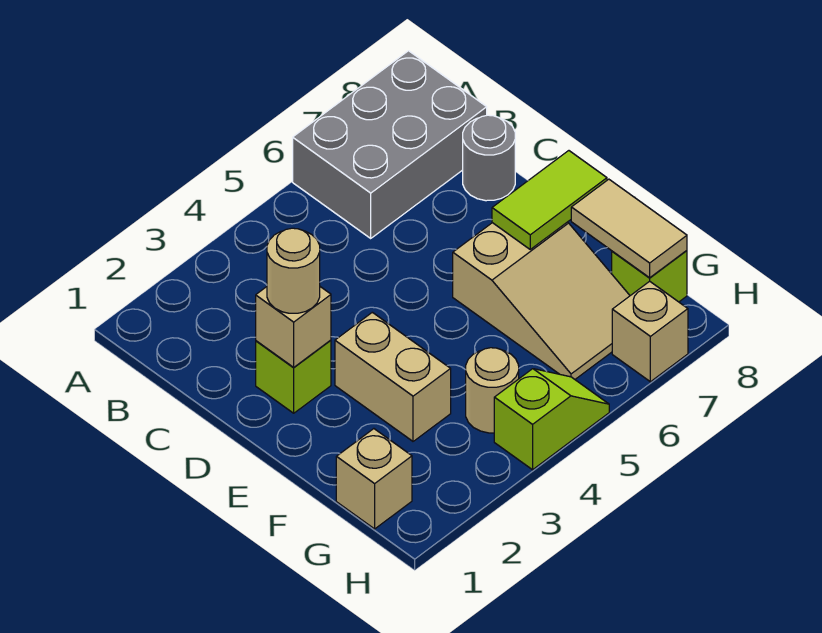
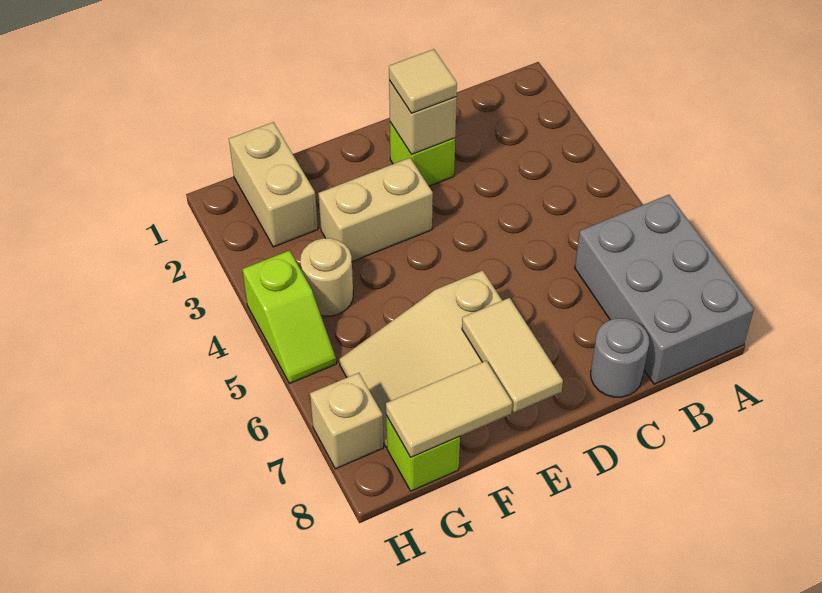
tan round brick D2 level 3 -> tan tile D2 level 3
lime tile E7:E8 level 2 -> tan tile E7:E8 level 2
tan brick G1 level 1 -> tan brick G1:G2 level 1

